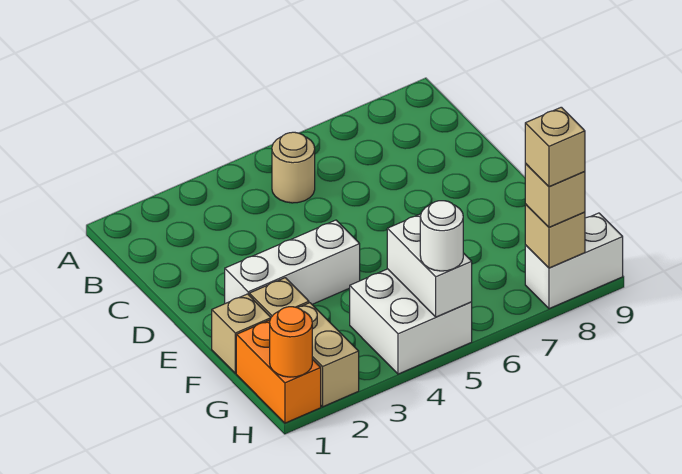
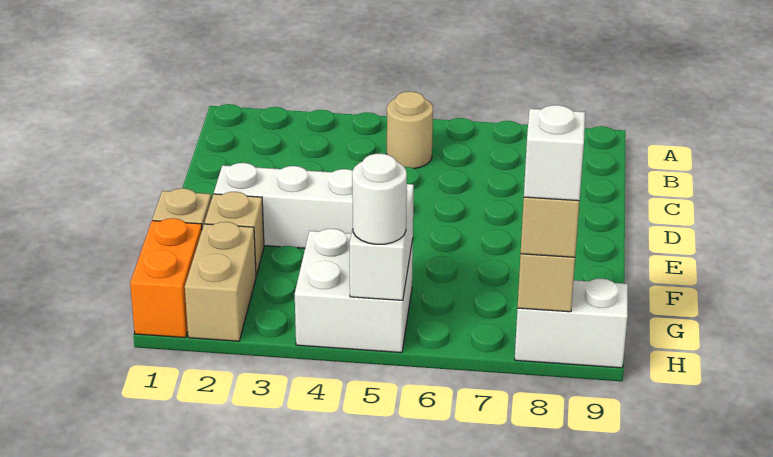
orange round brick H1 level 2 -> none
tan brick H8 level 4 -> white brick H8 level 4

